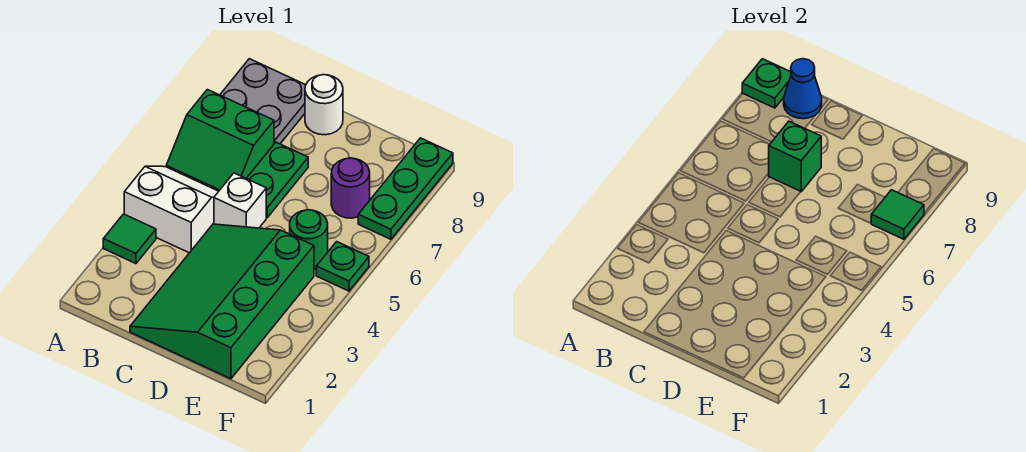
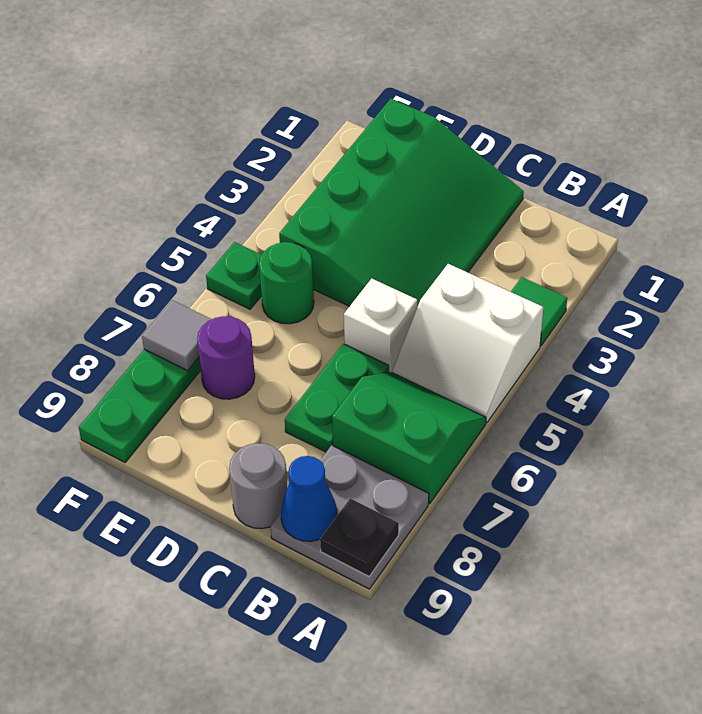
green plate A9 level 2 -> black plate A9 level 2
green brick C7 level 2 -> none
white round brick C9 level 1 -> grey round brick C9 level 1
green tile F7 level 2 -> grey tile F7 level 2

